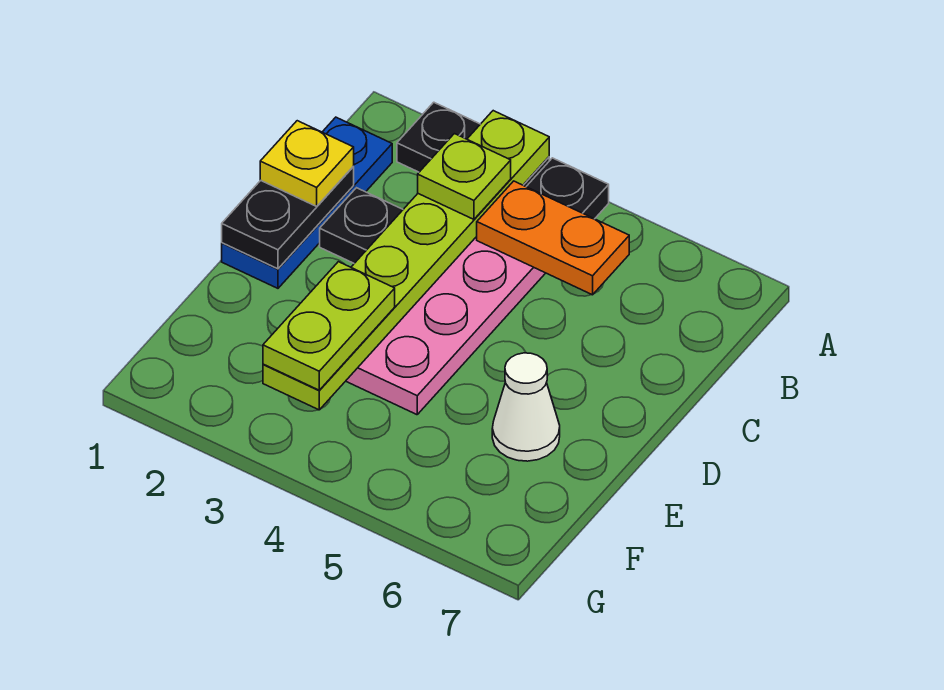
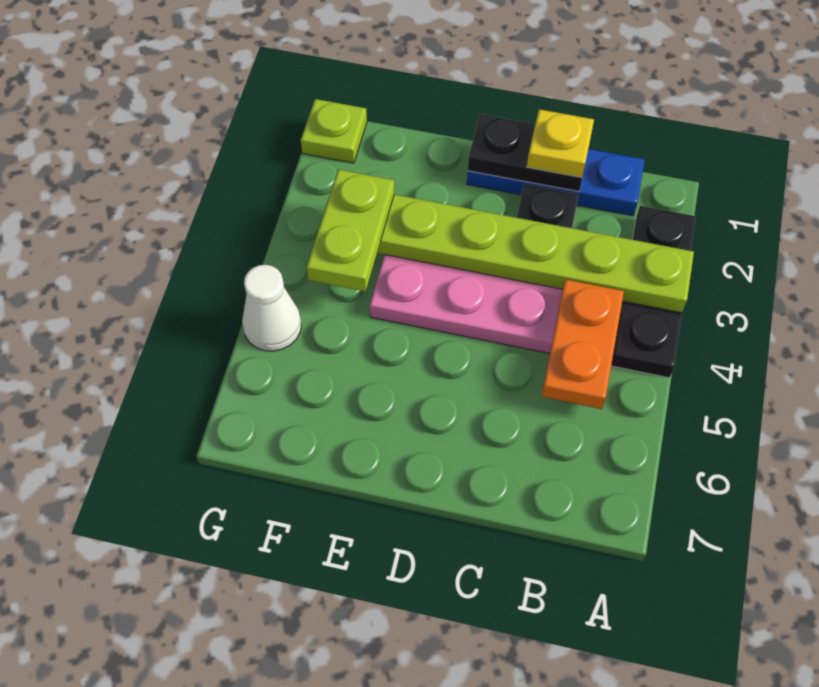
lime plate B3 level 3 -> lime plate G1 level 1
lime plate E3:F3 level 3 -> lime plate F3:F4 level 3
white cone E6 level 1 -> white cone G5 level 1

